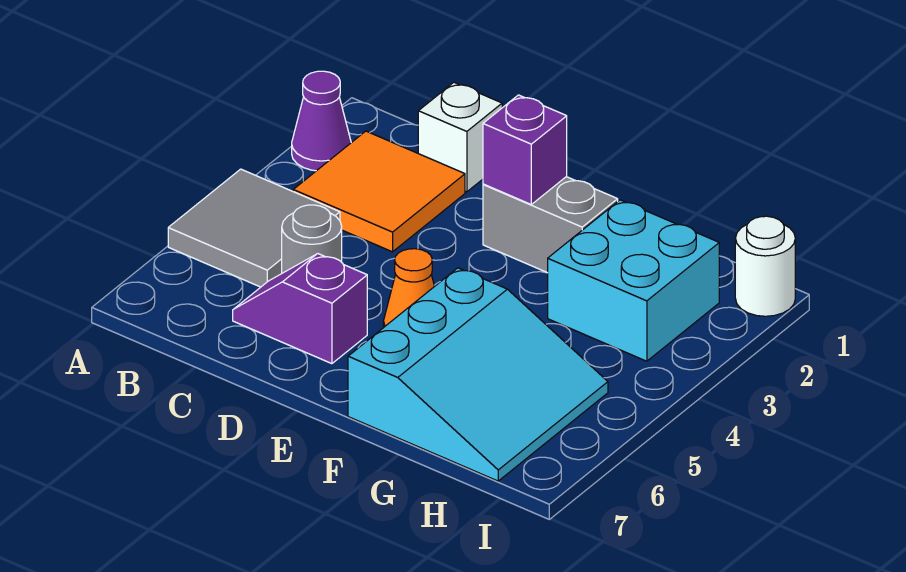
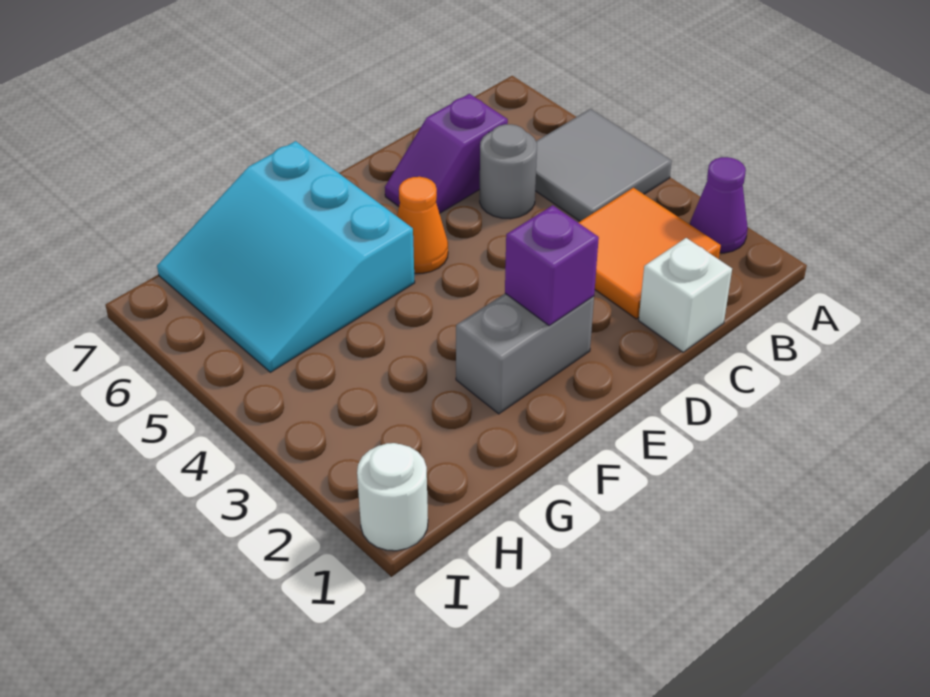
purple slope C6:D6 level 1 top D -> purple slope C6:D6 level 1 top C
cyan brick G2:H3 level 1 -> none

